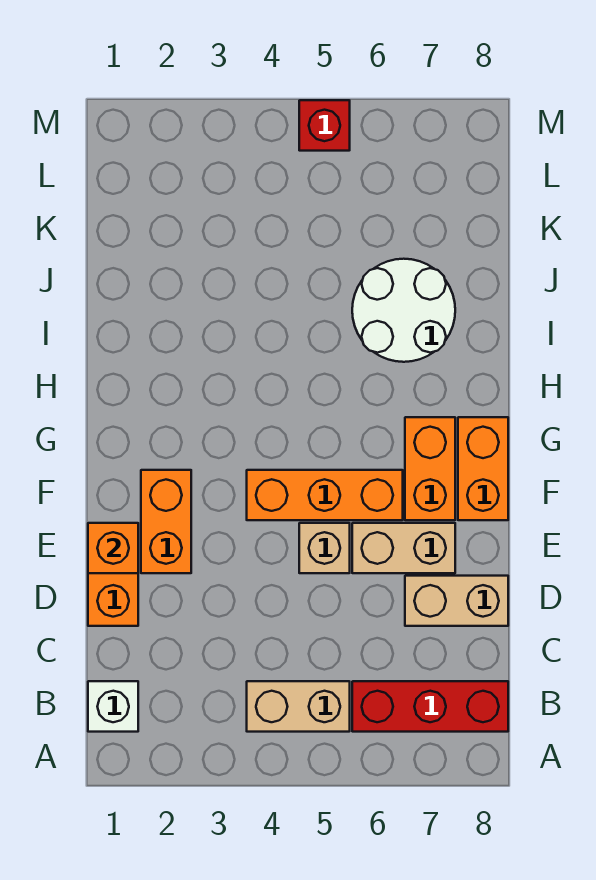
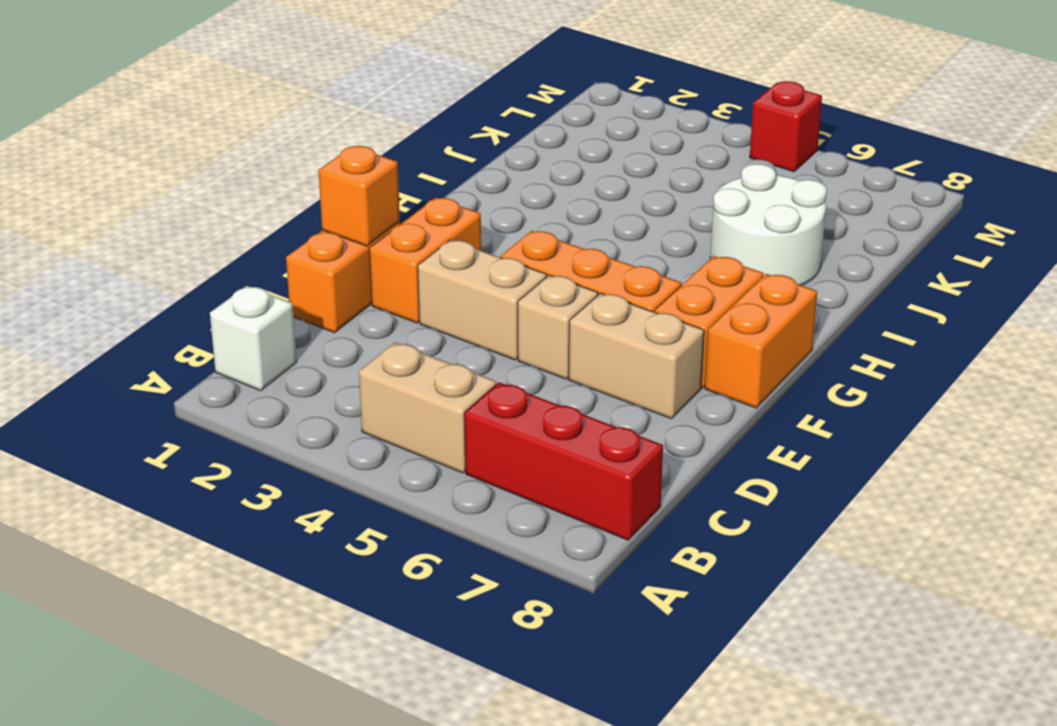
tan brick D7:D8 level 1 -> tan brick E3:E4 level 1

